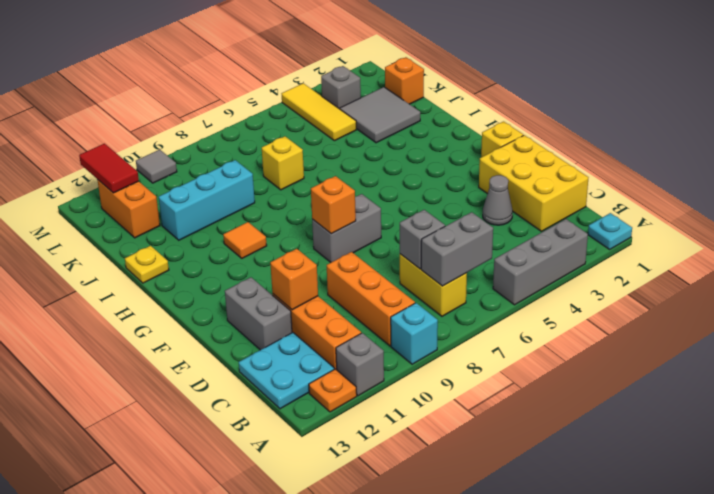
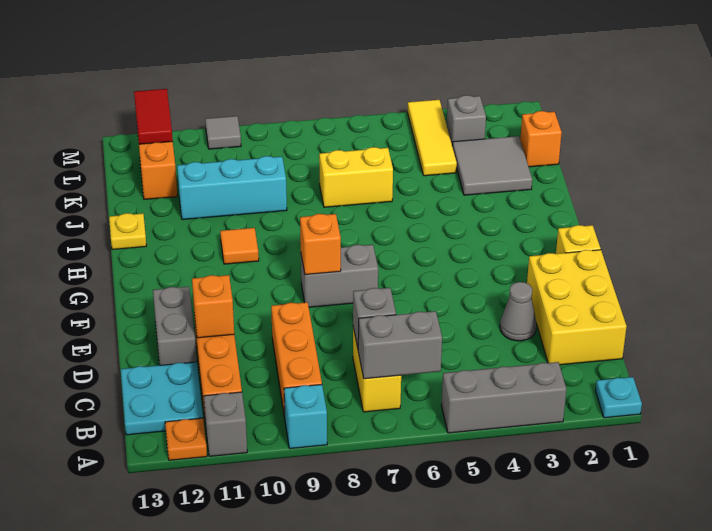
yellow brick J7 level 1 -> yellow brick J6:J7 level 1

